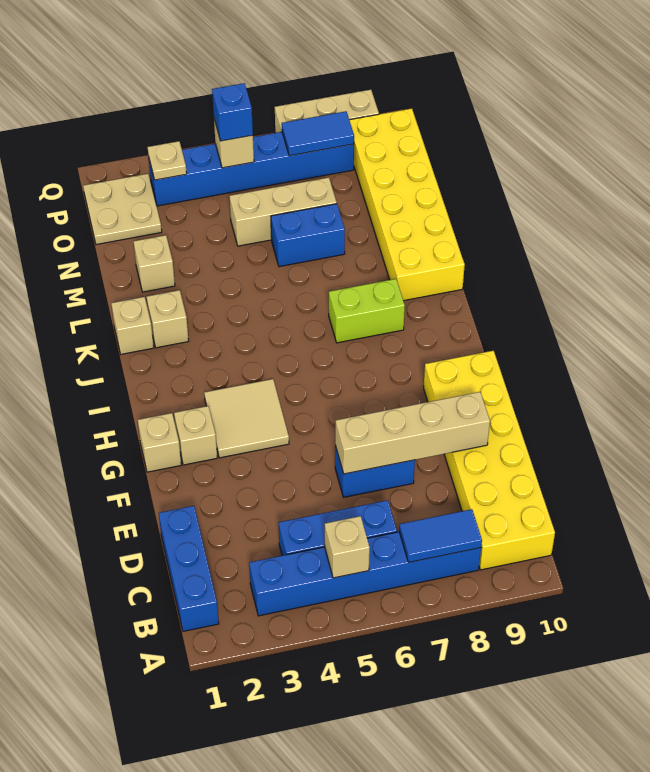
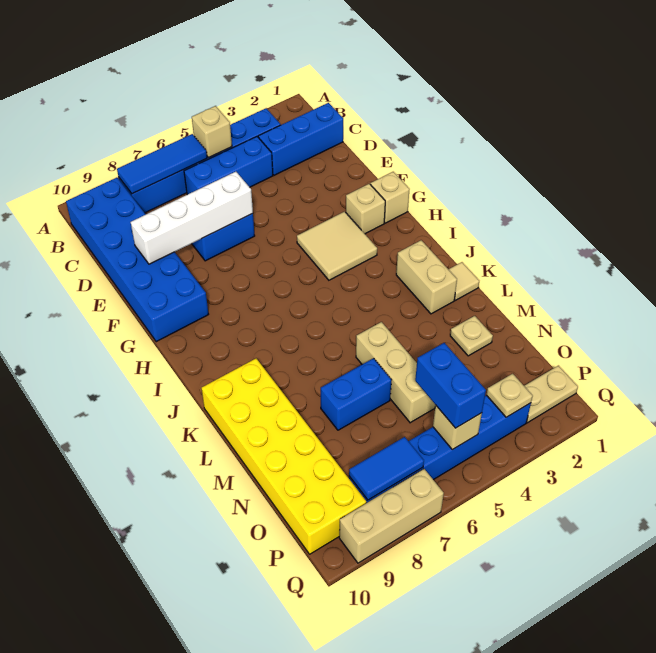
blue brick B1:D1 level 1 -> blue brick C1:C3 level 1
blue tile B7:B8 level 2 -> blue tile B6:B8 level 2
yellow brick B9:G10 level 1 -> blue brick B9:G10 level 1
tan brick E6:E9 level 2 -> white brick E6:E9 level 2
lime brick J7:J8 level 1 -> none
tan brick K1 level 1 -> tan tile K1 level 1
tan brick K2 level 1 -> tan brick J2:K2 level 1
tan brick M2 level 1 -> tan plate M2 level 1
tan brick N5:N7 level 1 -> tan brick L5:N5 level 1
tan plate O1:P2 level 1 -> tan plate P1:P2 level 1
blue brick P5 level 3 -> blue brick O5:P5 level 3

